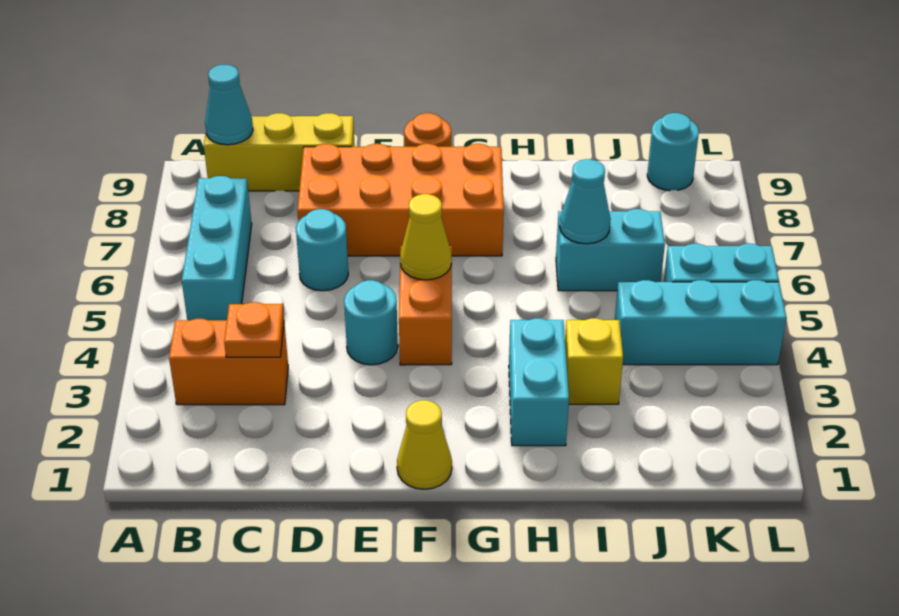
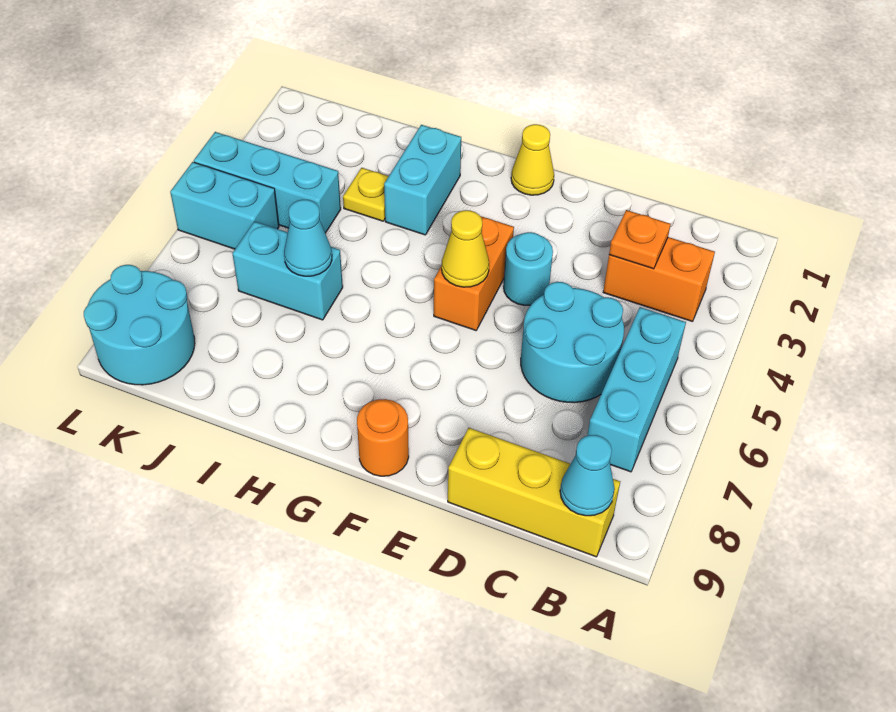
cyan round brick D6 level 1 -> cyan round brick C5:D6 level 1
orange brick D7:G8 level 1 -> none
yellow brick I3 level 1 -> yellow plate I3 level 1
cyan round brick K9 level 1 -> cyan round brick K8:L9 level 1

